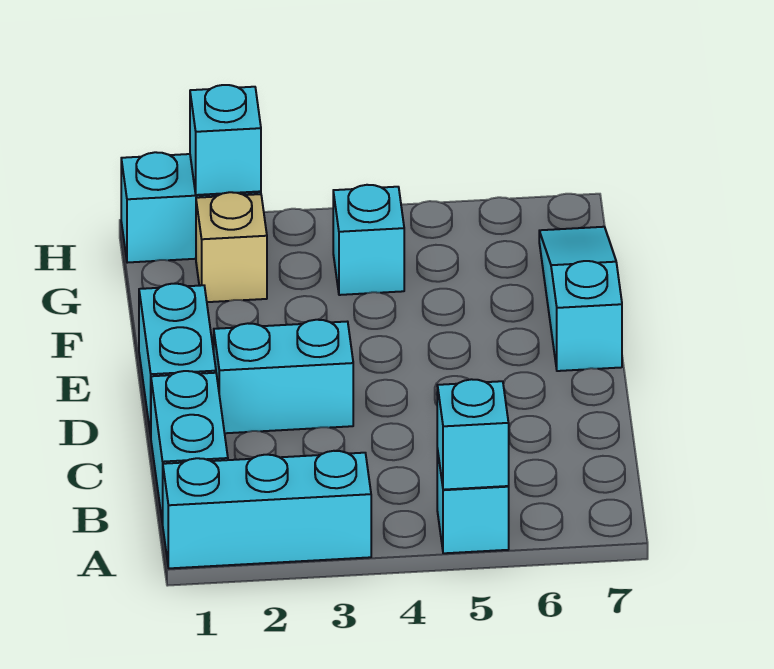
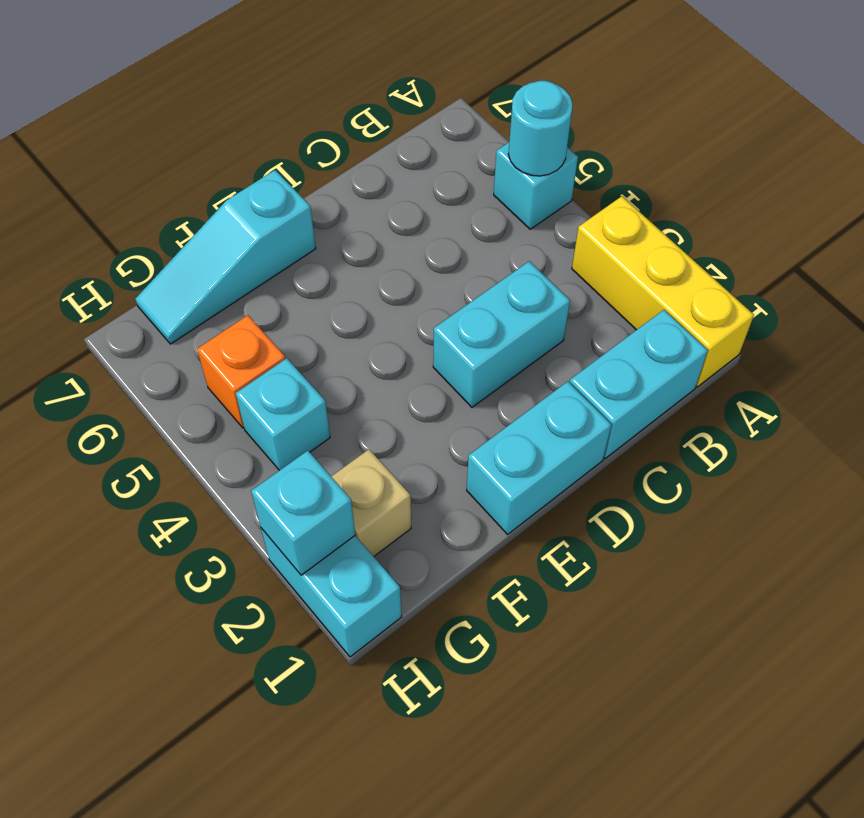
cyan brick A1:A3 level 1 -> yellow brick A1:A3 level 1
cyan brick A5 level 2 -> cyan round brick A5 level 2
cyan brick D2:D3 level 1 -> cyan brick C3:D3 level 1
none -> orange brick G5 level 1

